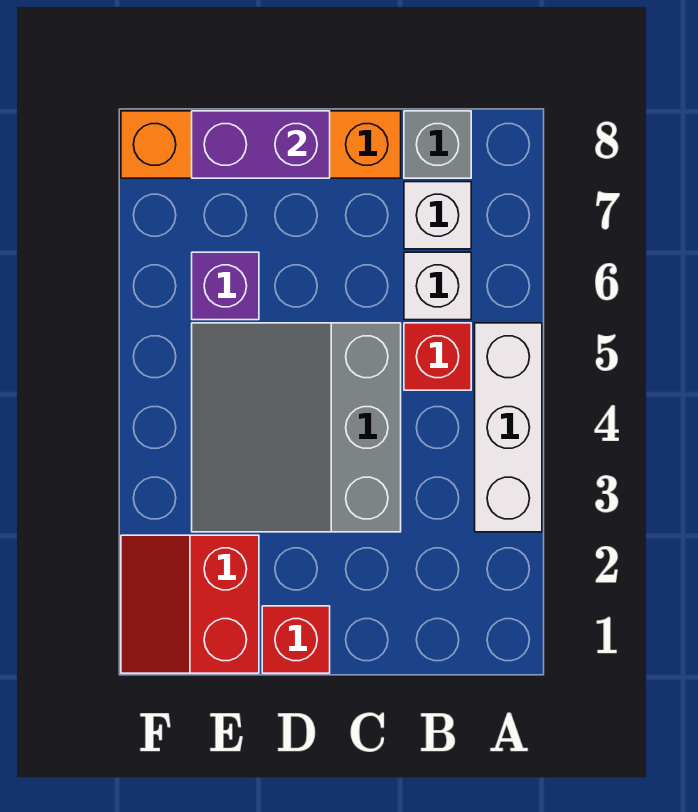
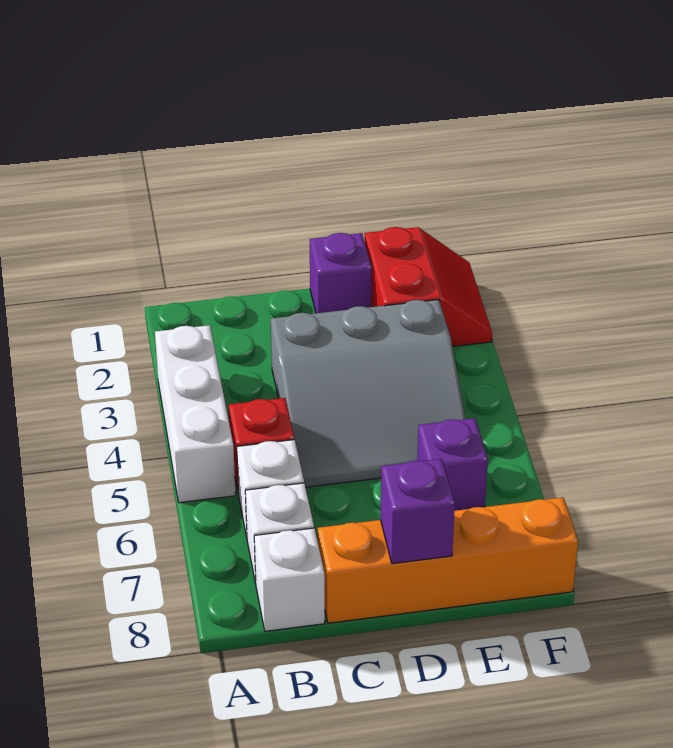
grey brick B8 level 1 -> white brick B8 level 1
grey slope C3:E5 level 1 top C -> grey slope C3:E5 level 1 top 3
red brick D1 level 1 -> purple brick D1 level 1
purple brick D8:E8 level 2 -> purple brick D8 level 2

